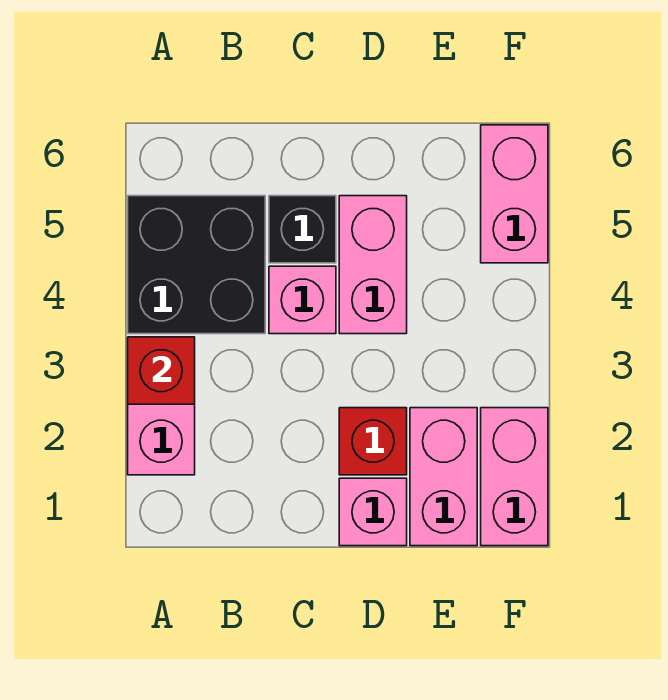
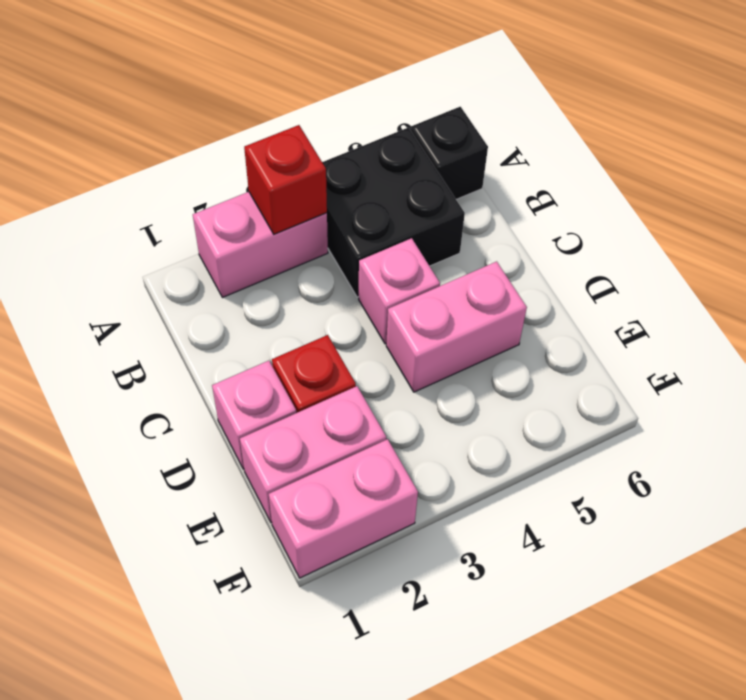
black brick C5 level 1 -> black brick A6 level 1
pink brick F5:F6 level 1 -> none

